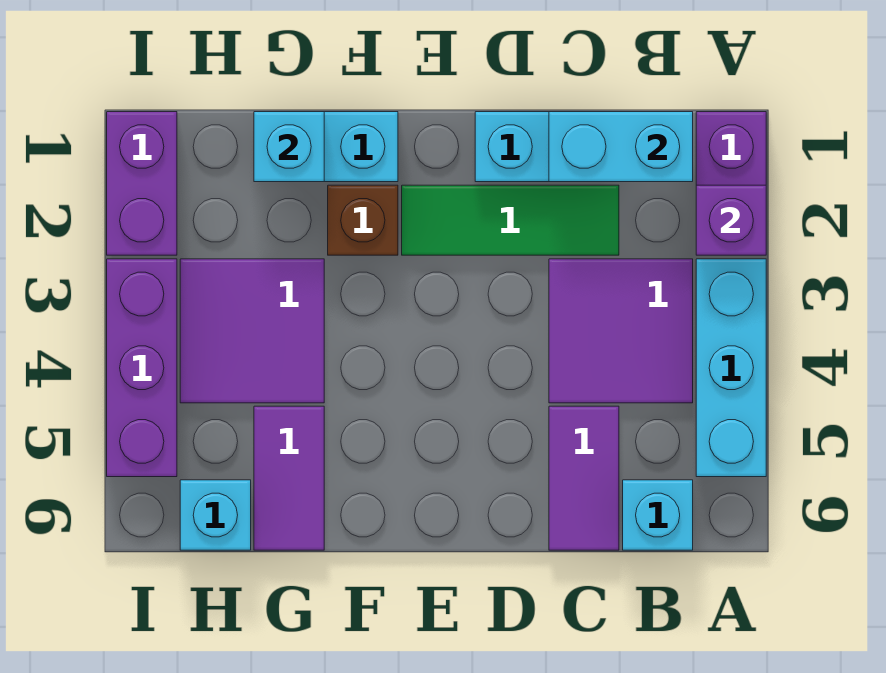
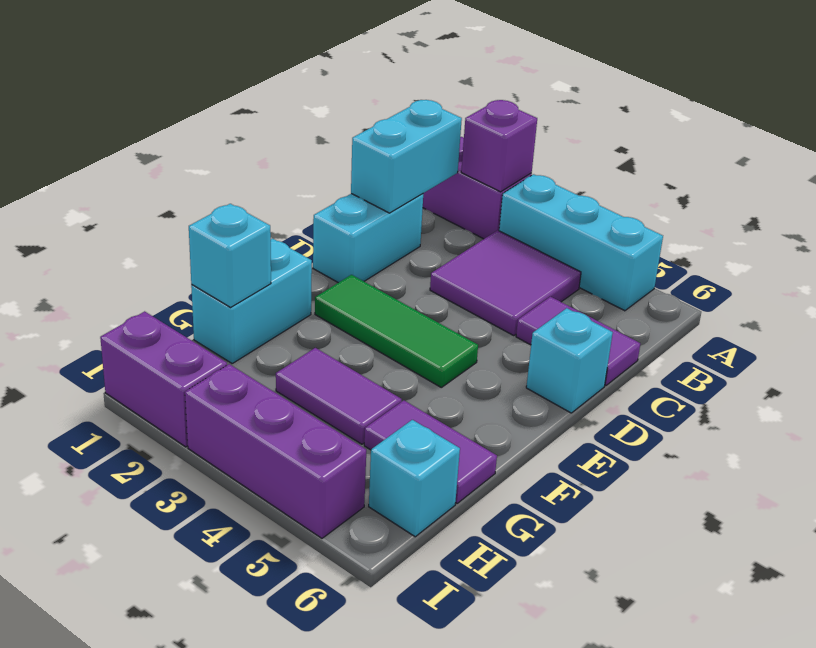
cyan brick B6 level 1 -> cyan brick D6 level 1
green tile C2:E2 level 1 -> green tile E2:E4 level 1
brown brick F2 level 1 -> none
purple tile G3:H4 level 1 -> purple tile G3:G4 level 1

